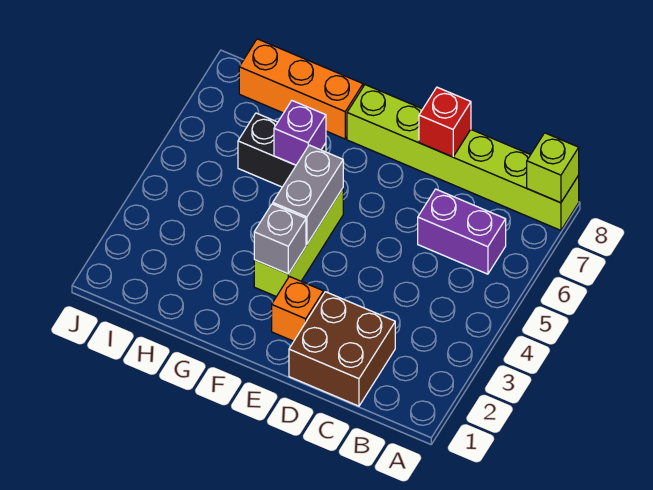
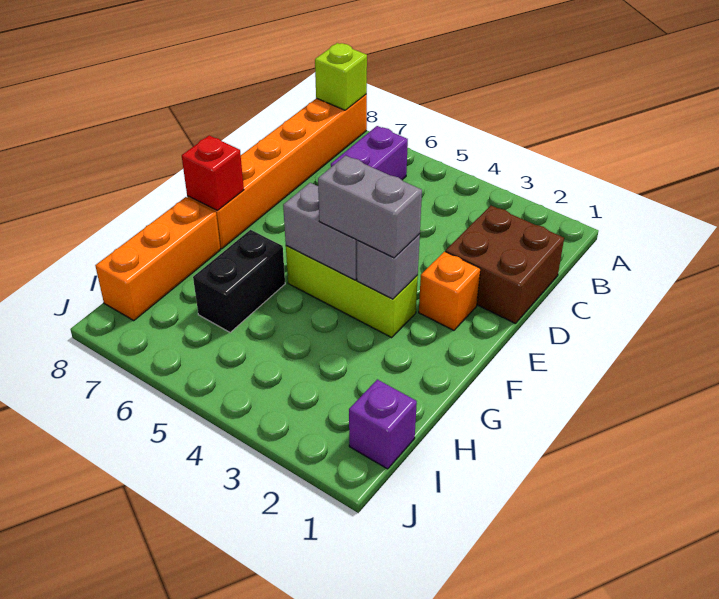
lime brick A8:F8 level 1 -> orange brick A8:F8 level 1
red brick D8 level 2 -> red brick F8 level 2
none -> grey brick F3:F4 level 3
purple brick G6 level 2 -> purple brick I1 level 1

